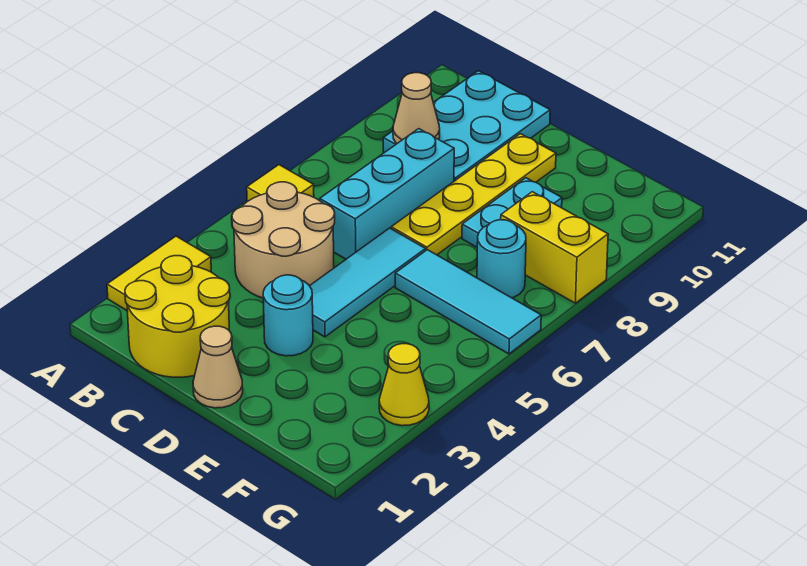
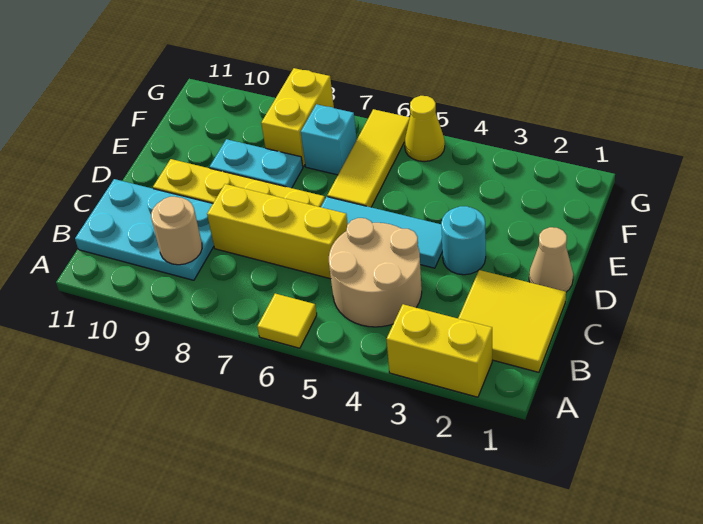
yellow tile A2:A3 level 1 -> yellow brick A2:A3 level 1
yellow round brick B1:C2 level 1 -> yellow tile B1:C2 level 1
tan cone B9 level 2 -> tan round brick B9 level 2
cyan brick C6:C8 level 1 -> yellow brick C6:C8 level 1
cyan tile E6:G6 level 1 -> yellow tile E6:G6 level 1
cyan round brick F7 level 1 -> cyan brick F7 level 1
yellow cone G3 level 1 -> yellow cone G5 level 1

